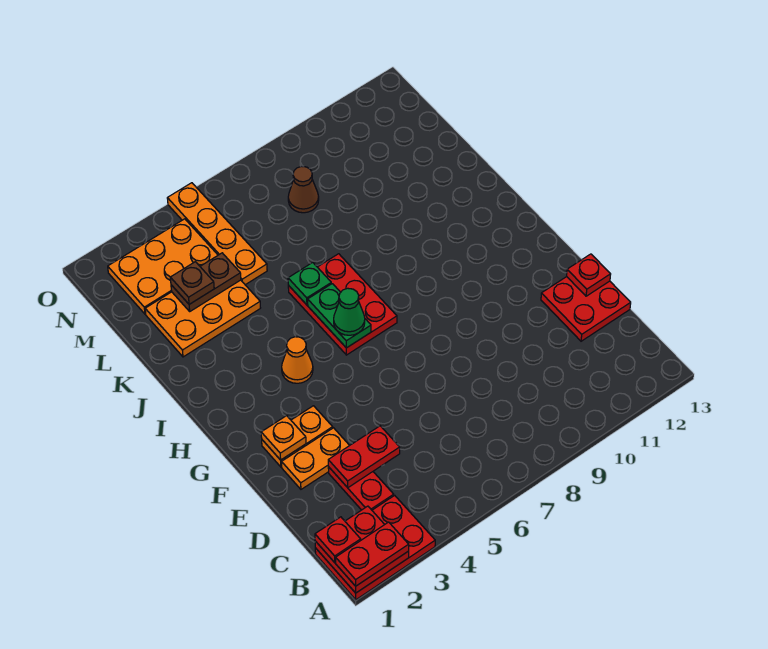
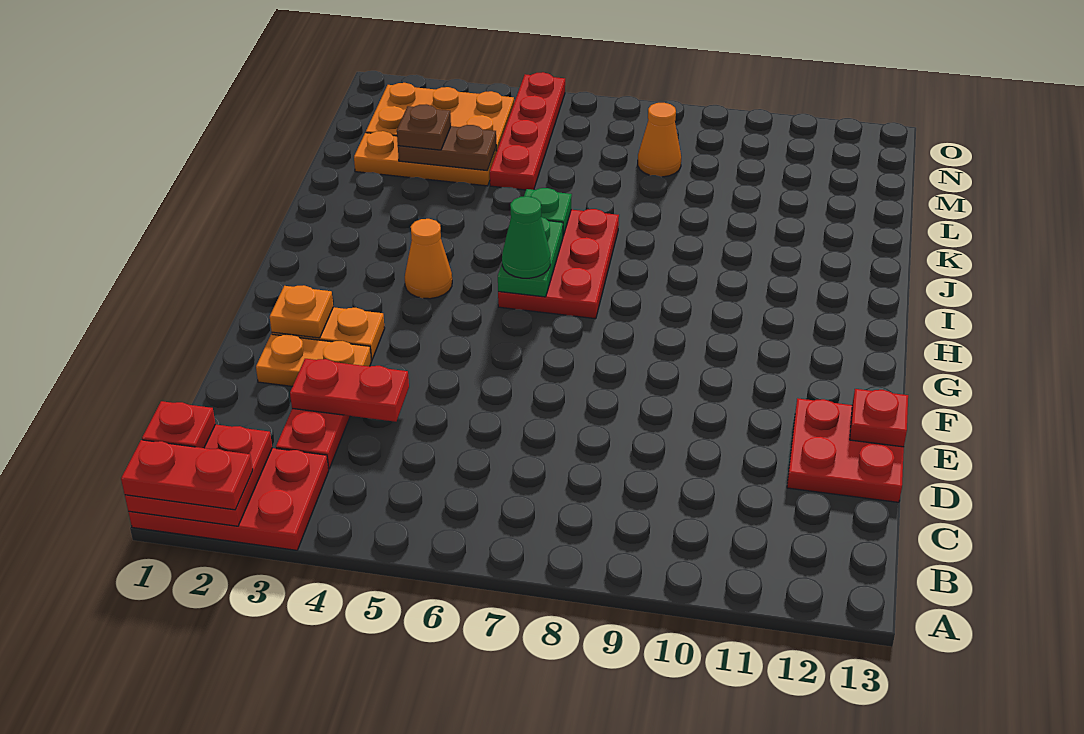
orange plate K2:L4 level 1 -> orange plate L2:L4 level 1
orange plate L5:O5 level 1 -> red plate L5:O5 level 1
brown cone M8 level 1 -> orange cone M8 level 1

